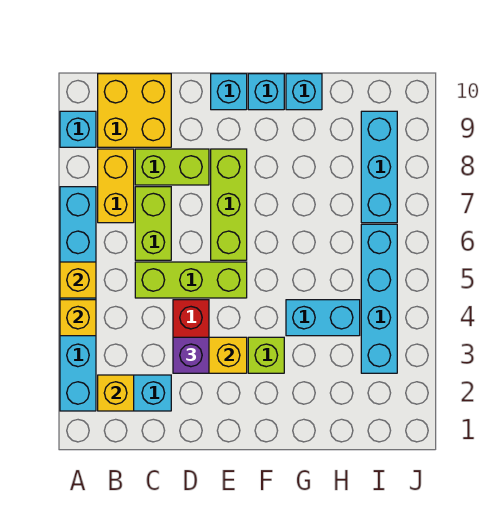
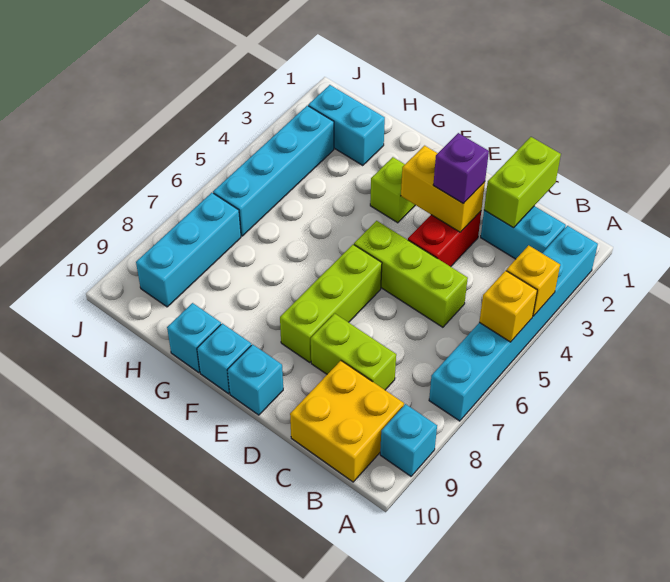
yellow brick B2 level 2 -> none
yellow brick B7:B8 level 1 -> none
lime brick C6:C7 level 1 -> lime brick C1:C2 level 2
cyan brick G4:H4 level 1 -> cyan brick H2:I2 level 1

